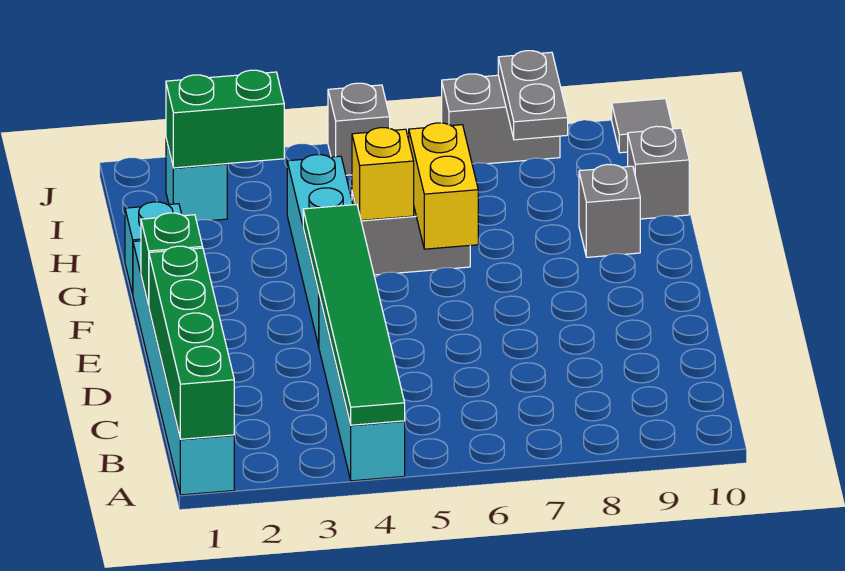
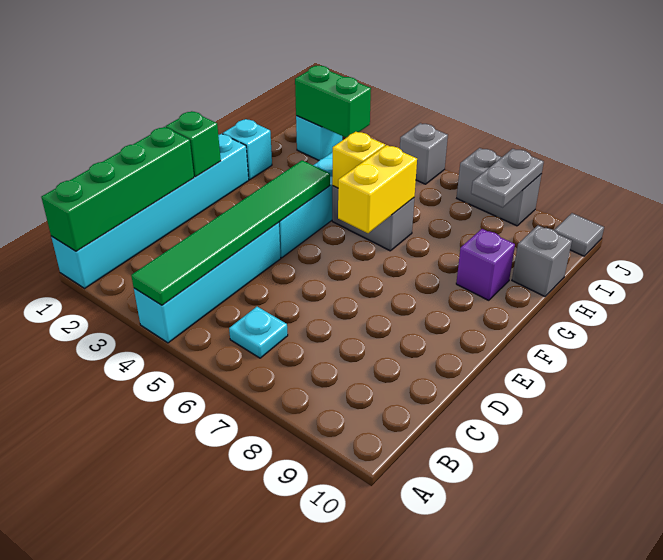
none -> cyan plate B6 level 1
grey brick G9 level 1 -> purple brick G9 level 1

